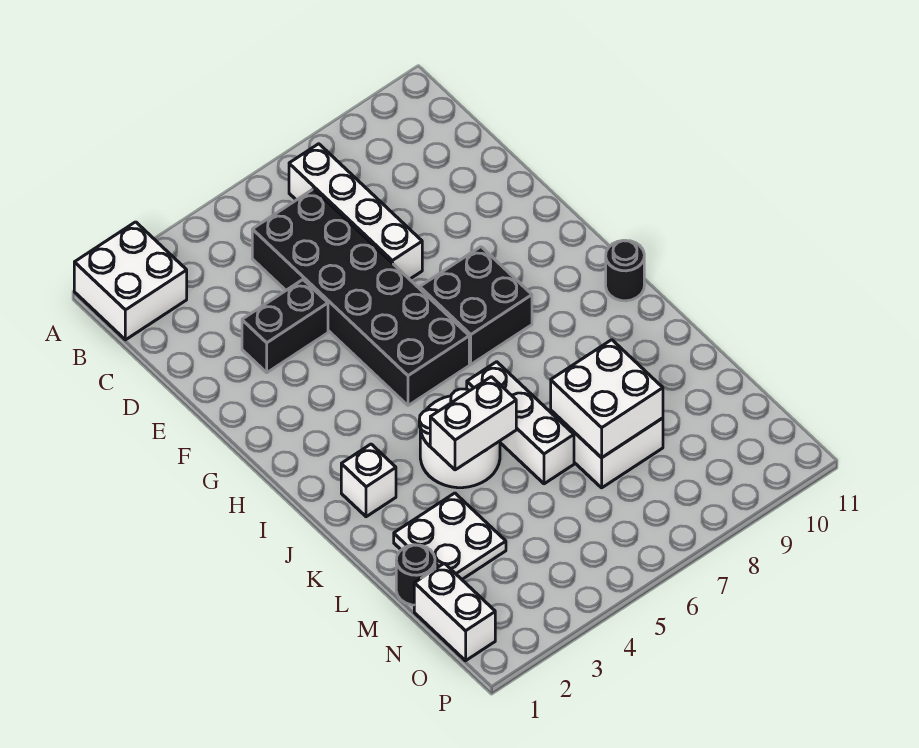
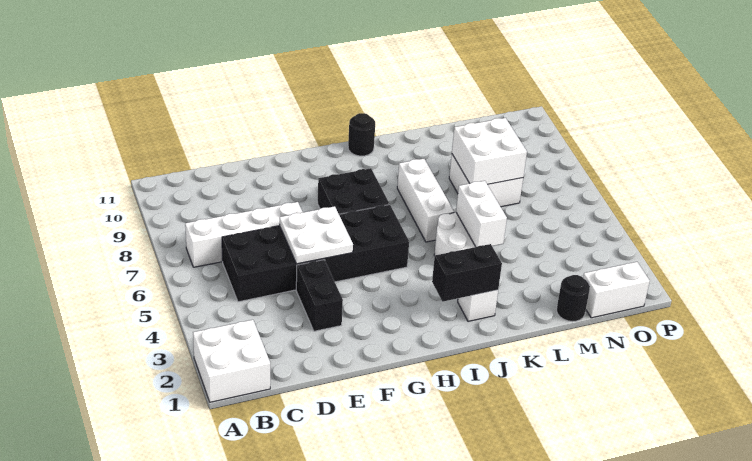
none -> black brick I2:J2 level 2
white brick J6:L6 level 1 -> white brick J6:J8 level 1
white plate L2:M3 level 1 -> white plate E5:F6 level 2

